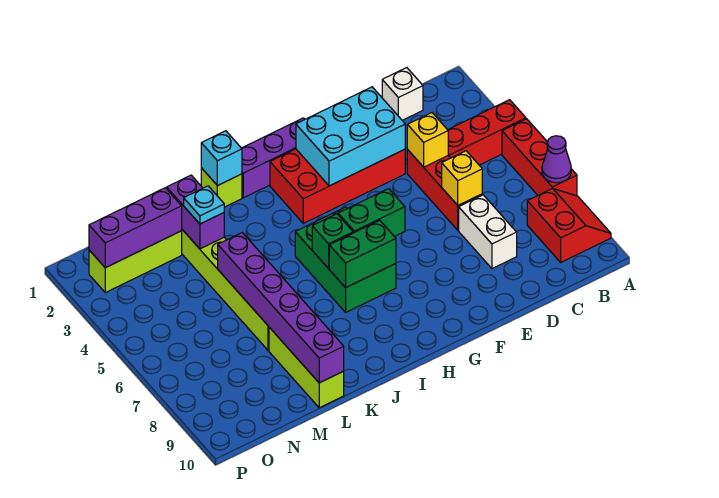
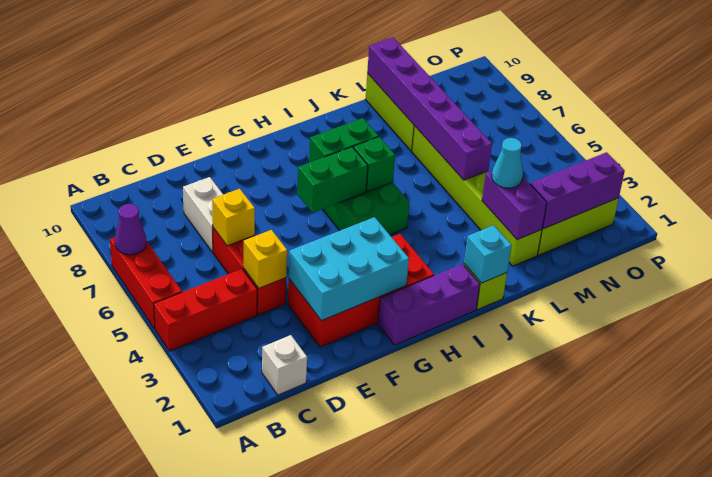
red slope A8:B9 level 1 top B -> none
cyan plate L3 level 3 -> cyan cone L3 level 3

